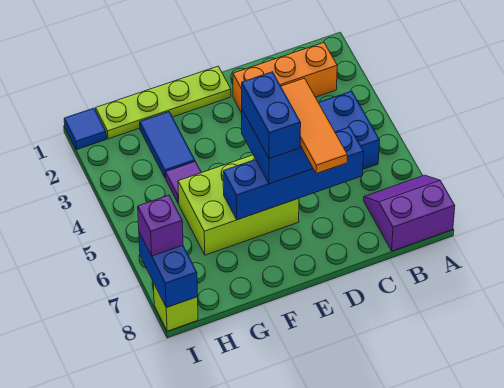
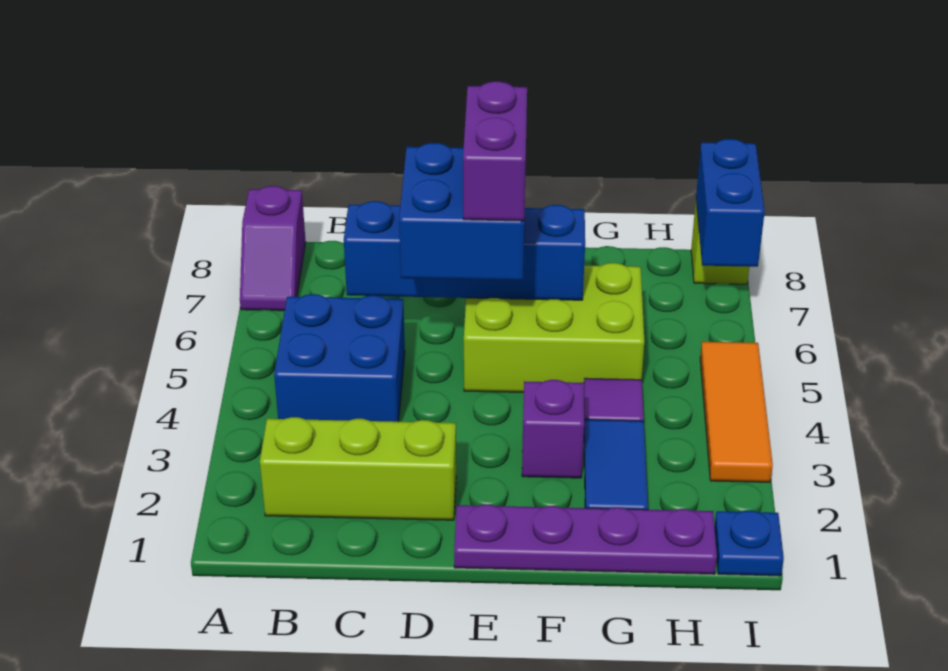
purple slope A7:B8 level 1 top 8 -> purple slope A7:A8 level 1 top 8
orange brick B2:D2 level 1 -> lime brick B2:D2 level 1
orange tile D5:D7 level 4 -> orange tile I3:I5 level 1
lime plate E1:H1 level 1 -> purple plate E1:H1 level 1
blue brick E5:E6 level 4 -> purple brick E5:E6 level 4
blue tile I1 level 1 -> blue plate I1 level 1
purple brick I7 level 3 -> purple brick F3 level 1

